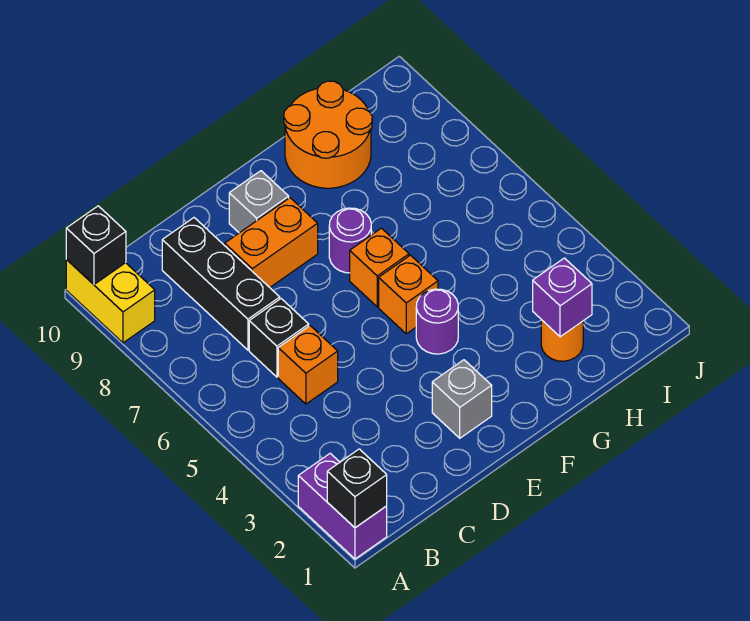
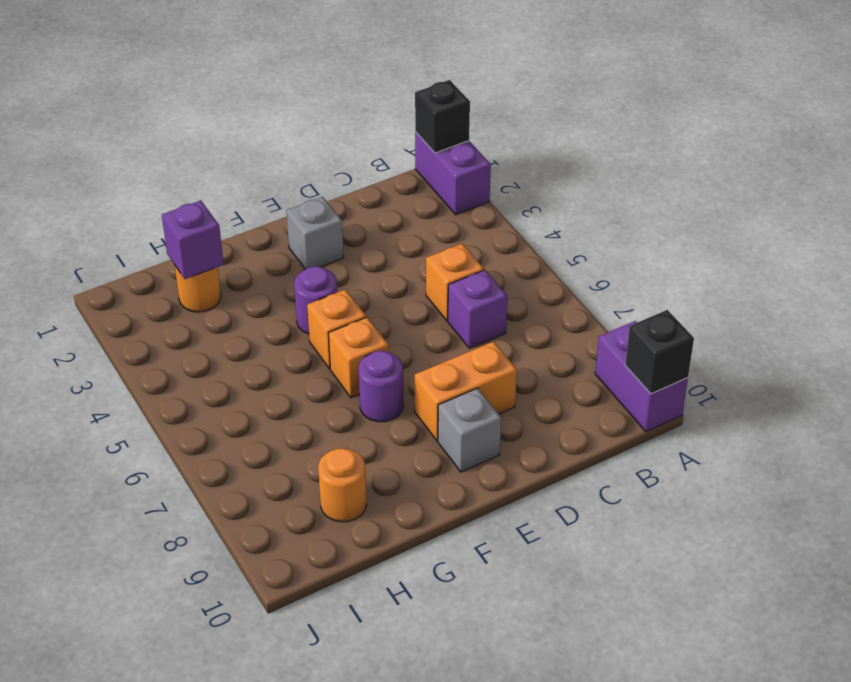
yellow brick A9:A10 level 1 -> purple brick A9:A10 level 1
black brick C6 level 1 -> purple brick C6 level 1
black brick C7:C9 level 1 -> none
orange round brick G9:H10 level 1 -> orange round brick H9 level 1

